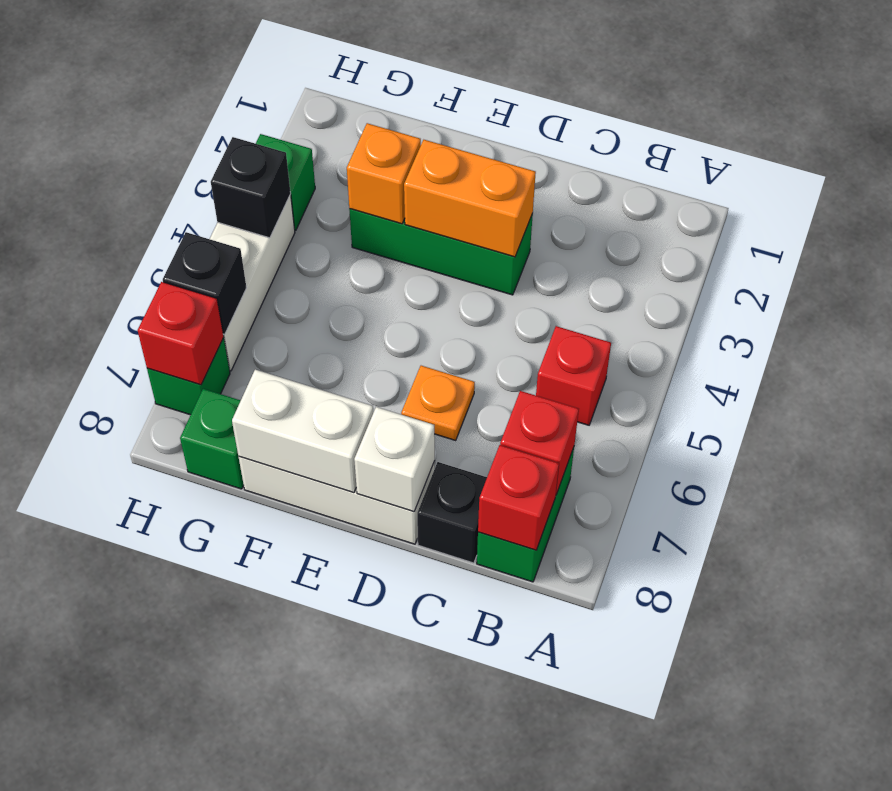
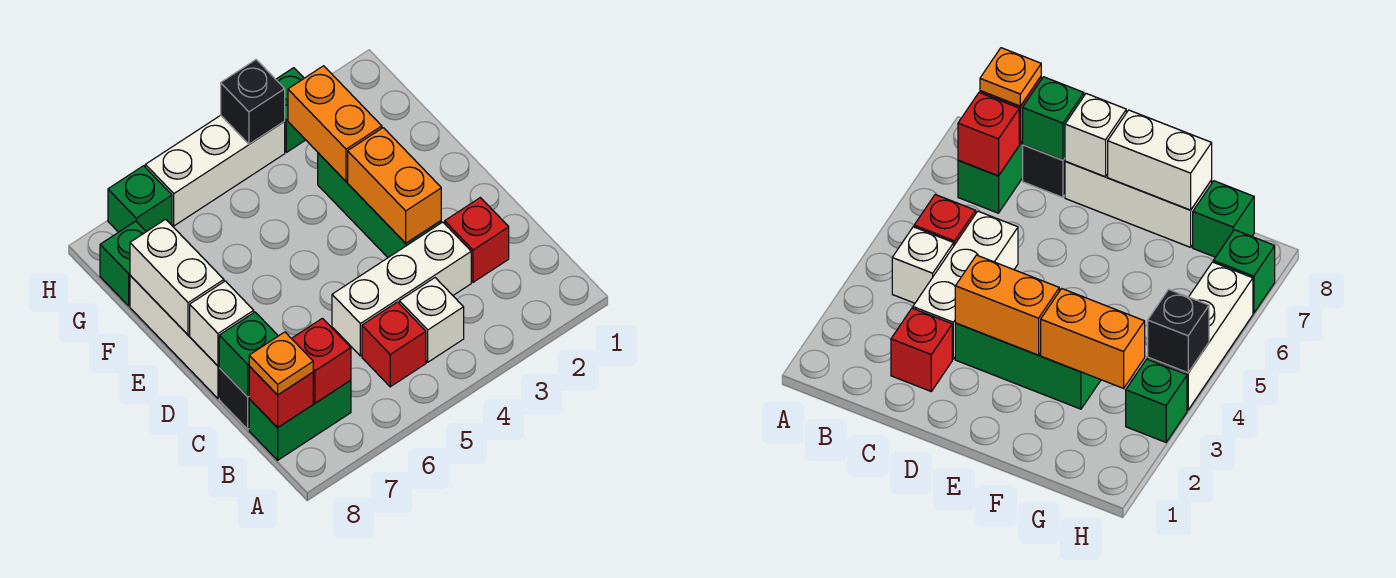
none -> white brick B4 level 1
none -> white brick C3:C5 level 1
none -> green brick C8 level 2
orange plate D6 level 1 -> orange plate B8 level 3
orange brick F3 level 2 -> orange brick F3:G3 level 2
black brick H6 level 2 -> none
red brick H7 level 2 -> red brick C2 level 1

